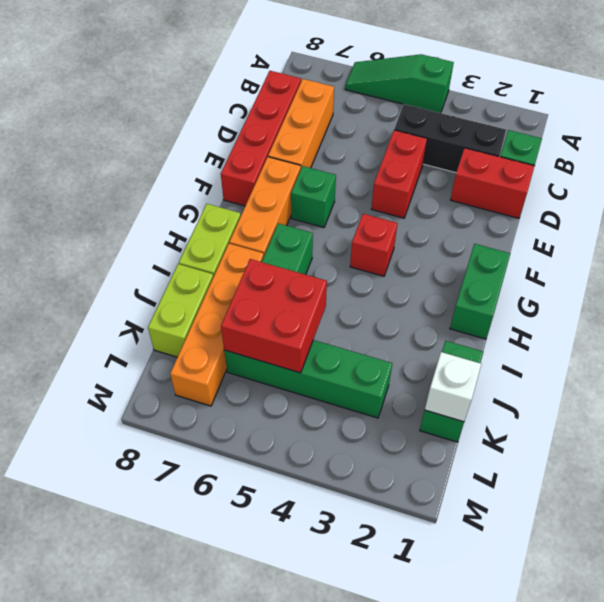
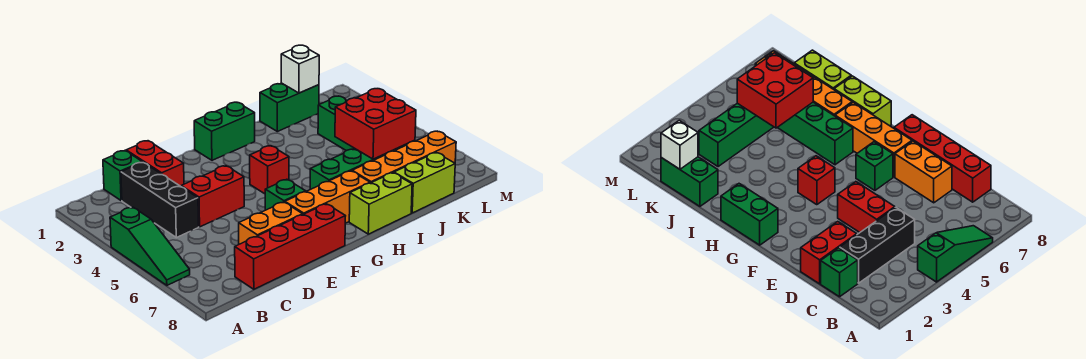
orange brick C7:E7 level 1 -> orange brick D7:E7 level 1

